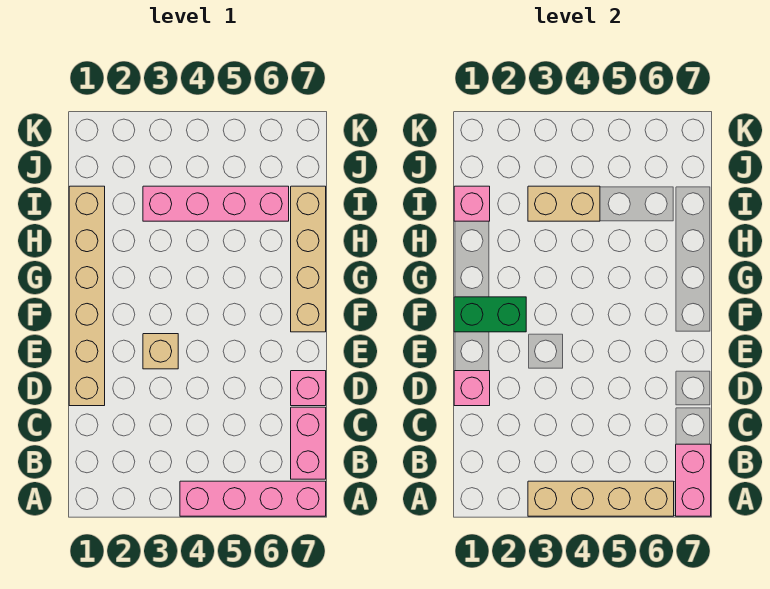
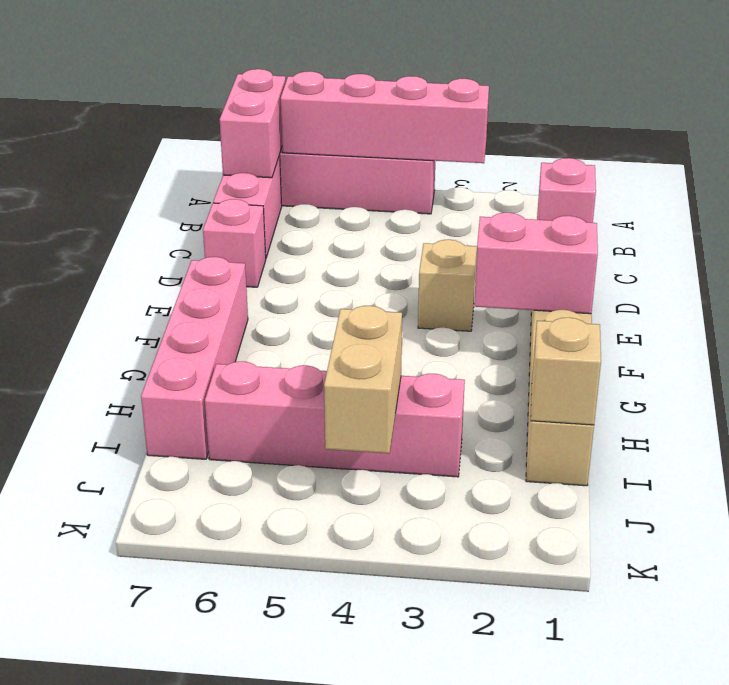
tan brick A3:A6 level 2 -> pink brick A3:A6 level 2
green brick F1:F2 level 2 -> pink brick F1:F2 level 2
tan brick F7:I7 level 1 -> pink brick F7:I7 level 1
pink brick I1 level 2 -> tan brick I1 level 2
tan brick I3:I4 level 2 -> tan brick I4:J4 level 2

